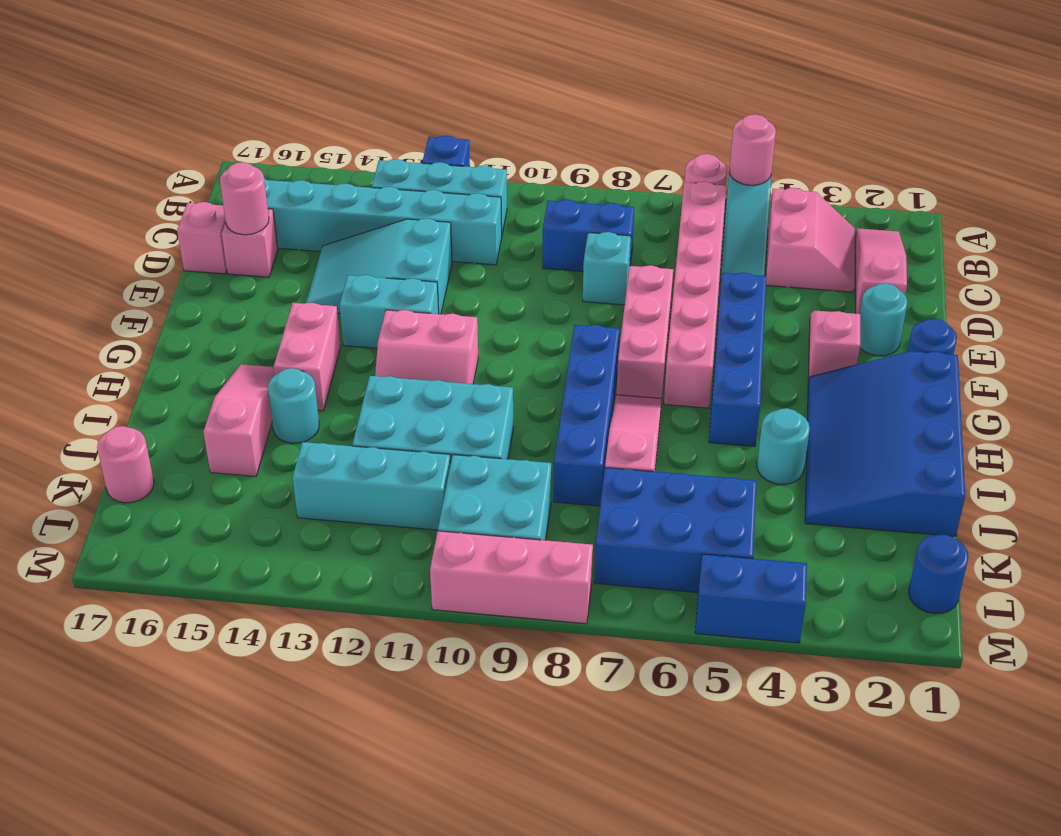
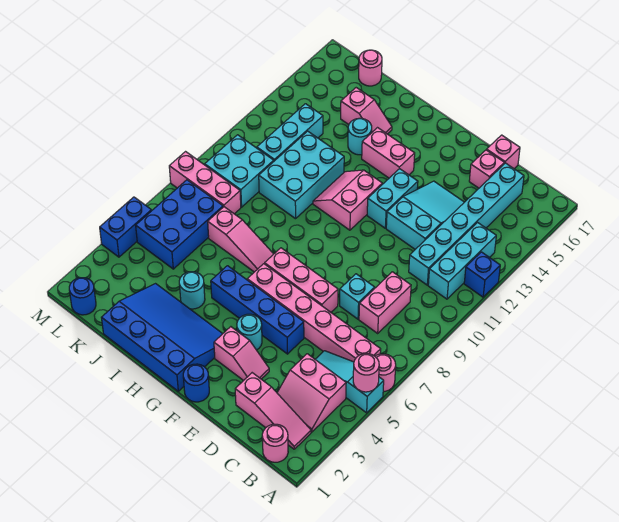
blue brick C8:C9 level 1 -> pink brick C8:C9 level 1
pink round brick D16 level 2 -> pink round brick B1 level 1
cyan round brick E2 level 1 -> cyan round brick F4 level 1
blue brick G8:J8 level 1 -> none
pink slope H15:J15 level 1 top J -> pink slope I15:J15 level 1 top J
pink brick M8:M10 level 1 -> pink brick K8:M8 level 1

